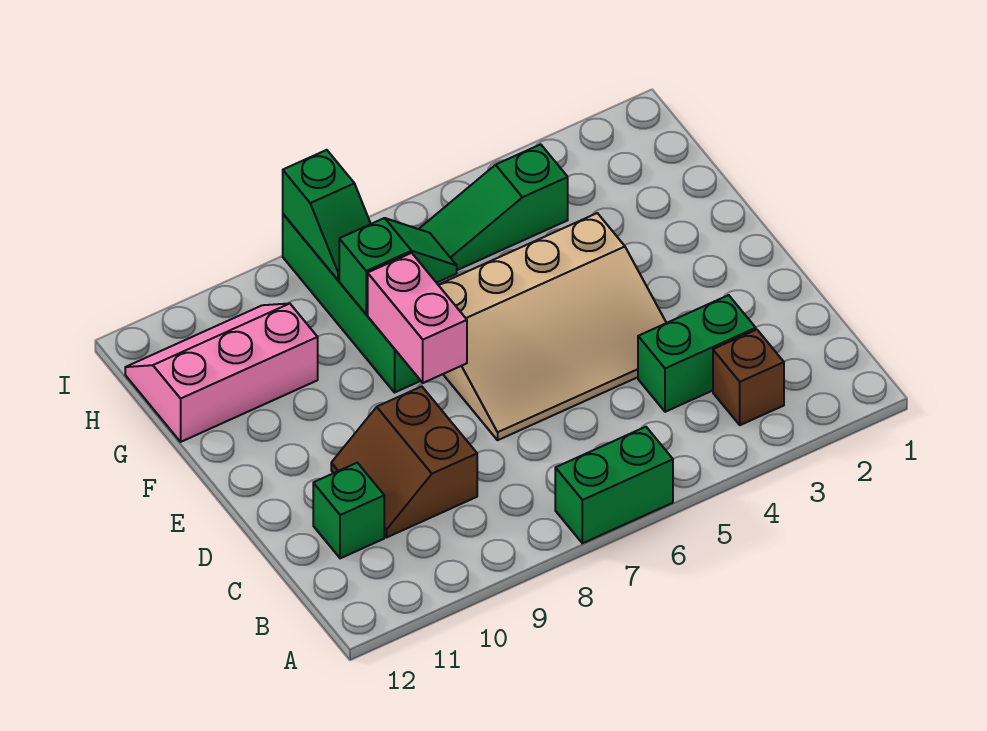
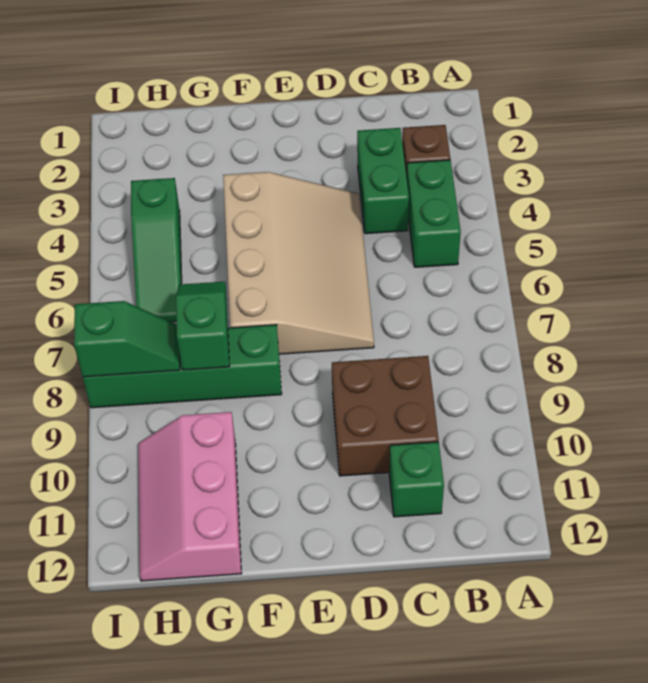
green brick A6:A7 level 1 -> green brick B4:B5 level 1
brown slope C9:D10 level 1 top 9 -> brown brick C9:D10 level 1
pink brick E8:F8 level 2 -> none

